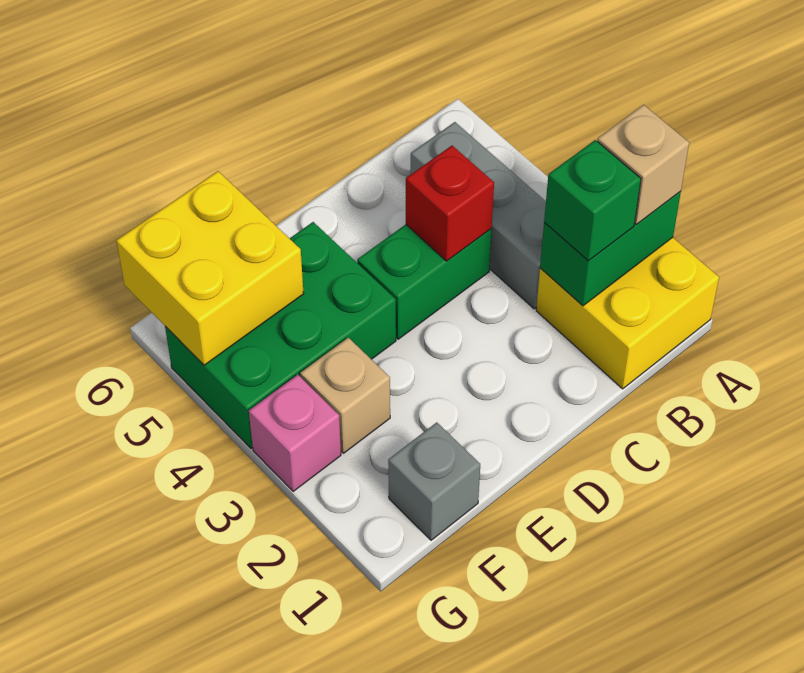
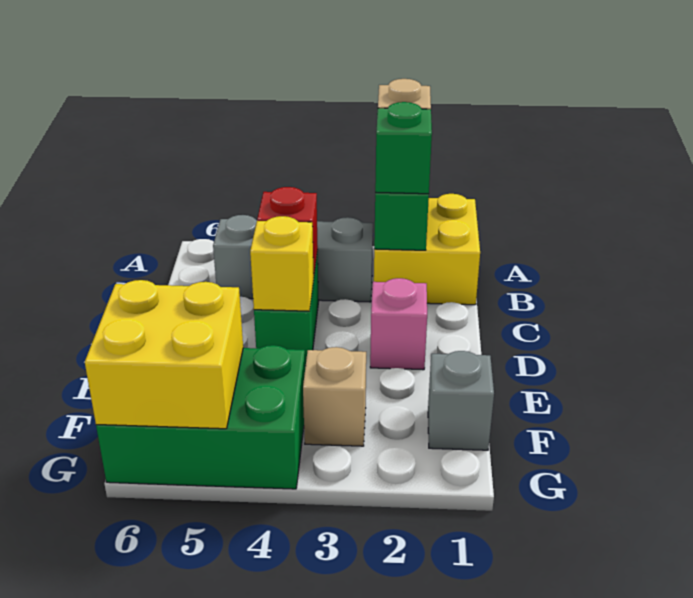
none -> yellow brick D4 level 2
green brick E4:G5 level 1 -> green brick F4:G6 level 1
pink brick G3 level 1 -> pink brick D2 level 1

